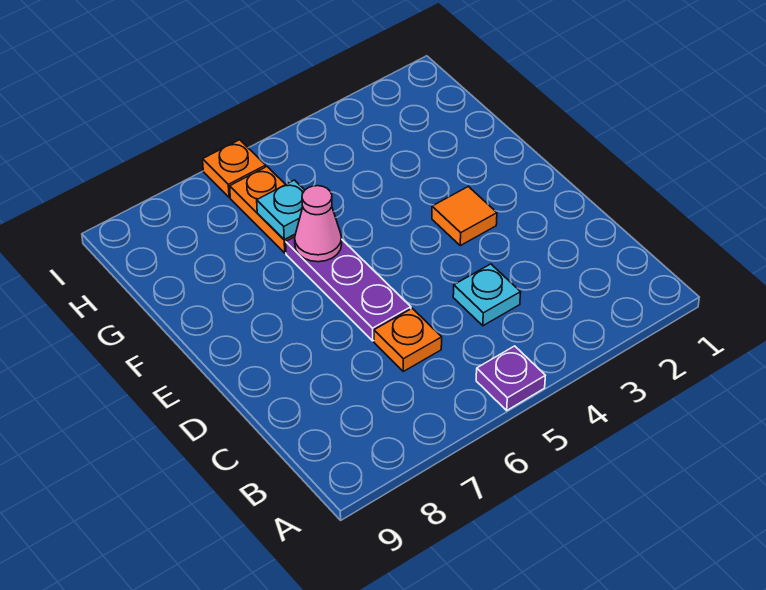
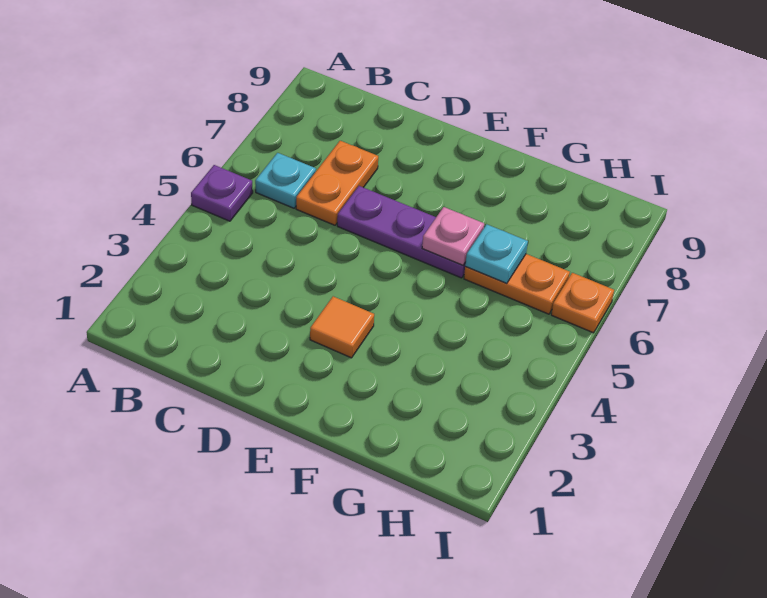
cyan plate C4 level 1 -> cyan plate B6 level 1
orange plate C6 level 1 -> orange plate C6:C7 level 1
pink cone F6 level 2 -> pink plate F6 level 2

